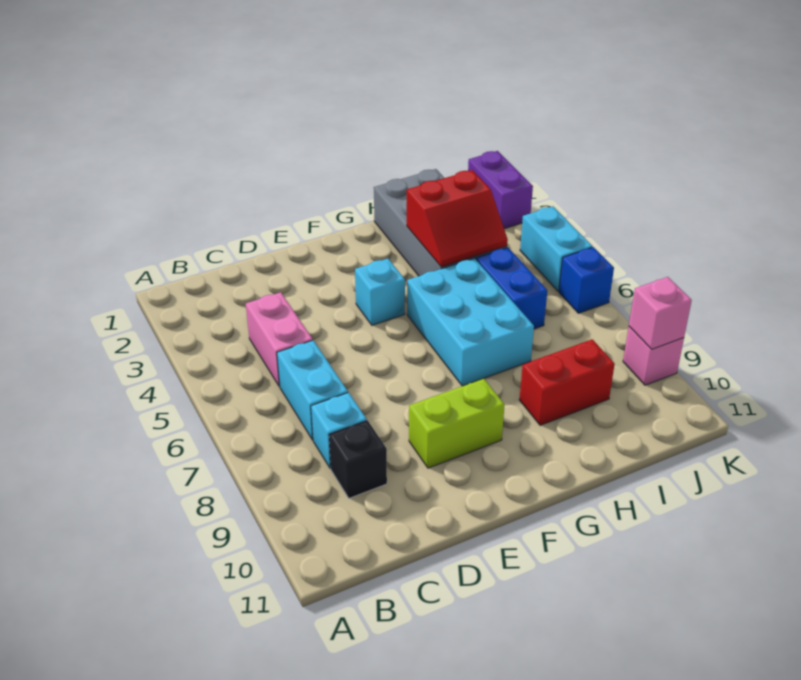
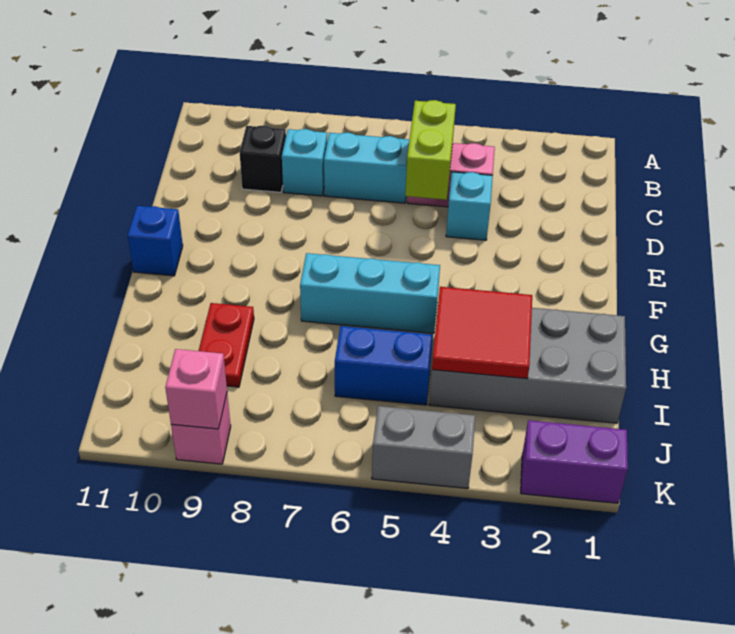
lime brick E9:F9 level 1 -> lime brick C5:D5 level 2
cyan brick F4 level 1 -> cyan brick D4 level 1
cyan brick G5:H7 level 1 -> cyan brick G5:G7 level 1
red slope H3:I4 level 2 top 3 -> red tile H3:I4 level 2
red brick H9:I9 level 1 -> red plate H9:I9 level 1
cyan brick K4:K5 level 1 -> grey brick K4:K5 level 1
blue brick K6 level 1 -> blue brick F11 level 1

